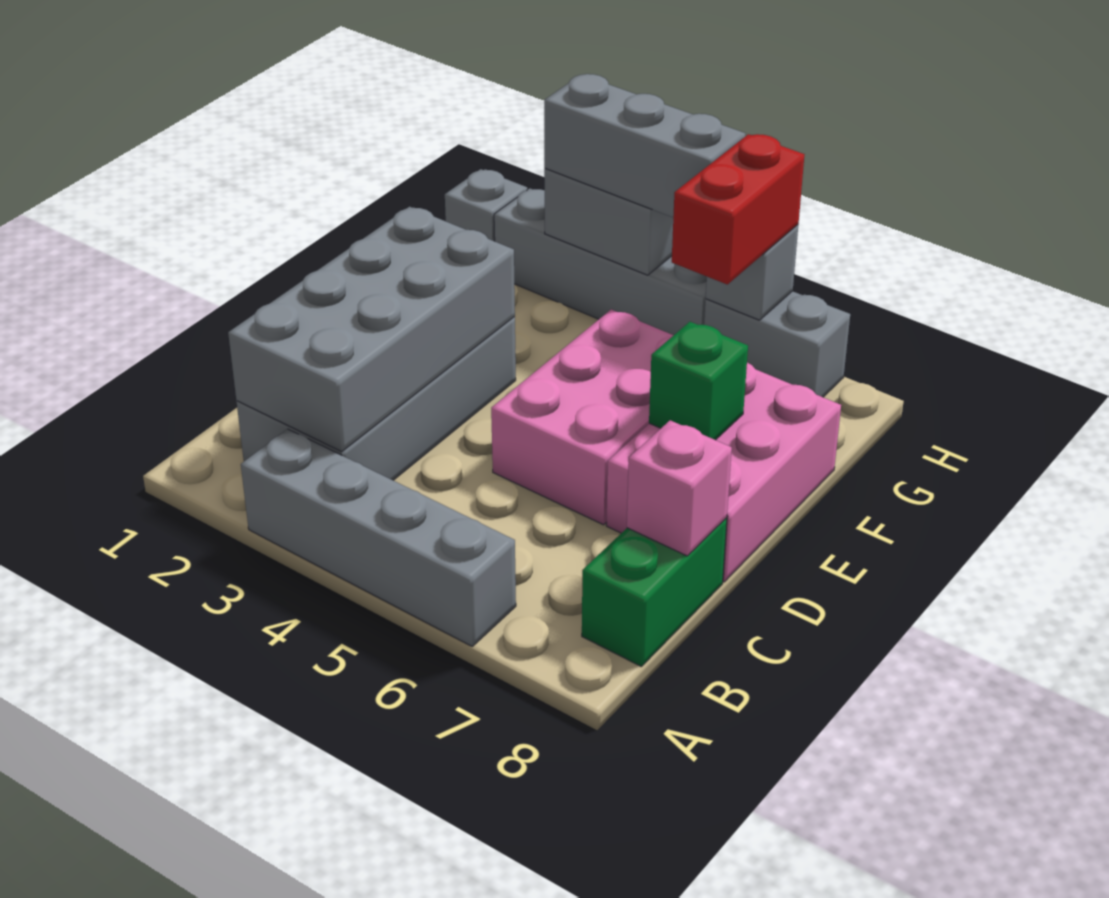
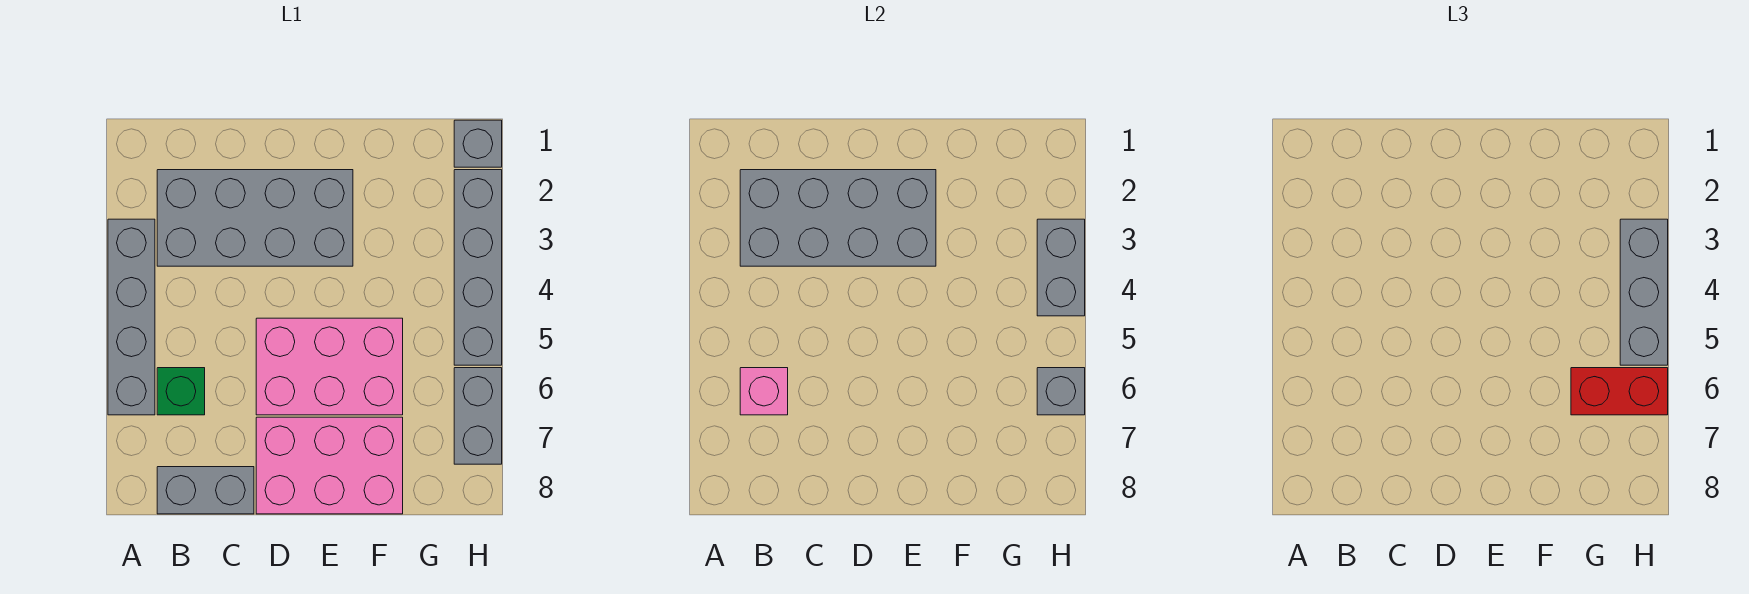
green brick B8:C8 level 1 -> grey brick B8:C8 level 1
pink brick C8 level 2 -> pink brick B6 level 2
green brick E7 level 2 -> green brick B6 level 1

